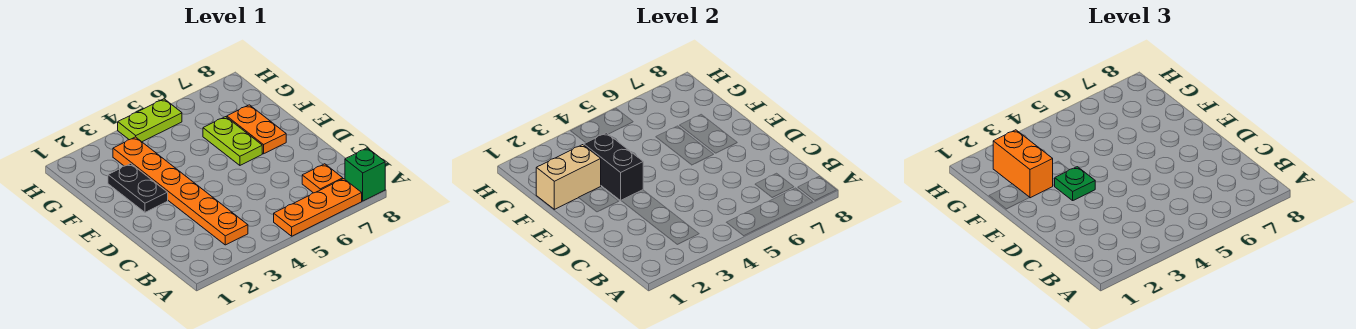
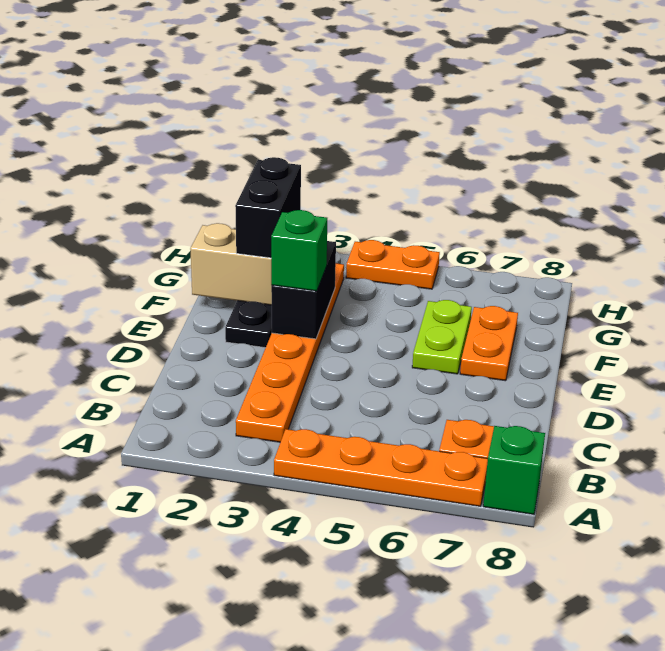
orange plate A5:A7 level 1 -> orange plate A4:A7 level 1
green plate E3 level 3 -> green brick E3 level 3
orange brick F2:G2 level 3 -> black brick F2:G2 level 3
lime plate H4:H5 level 1 -> orange plate H4:H5 level 1

